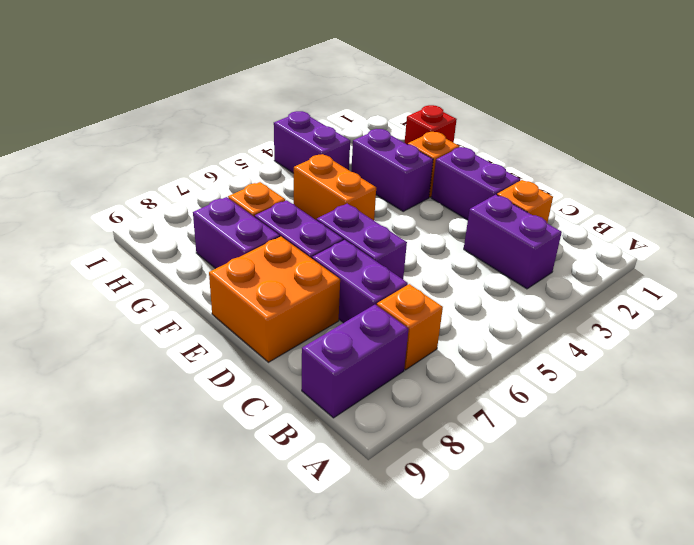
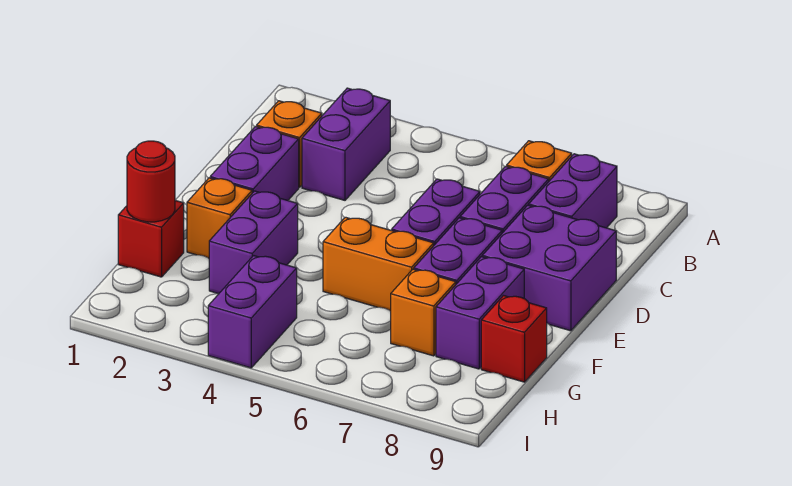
purple brick B8:B9 level 1 -> purple brick B8:C8 level 1
orange brick D8:E9 level 1 -> purple brick D8:E9 level 1
orange brick F5:G5 level 1 -> orange brick F5:F6 level 1
none -> red round brick G1 level 2
none -> red brick G9 level 1

